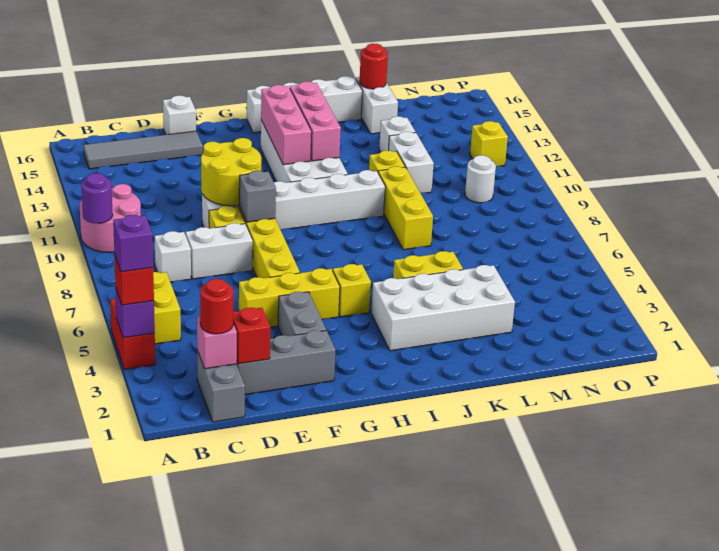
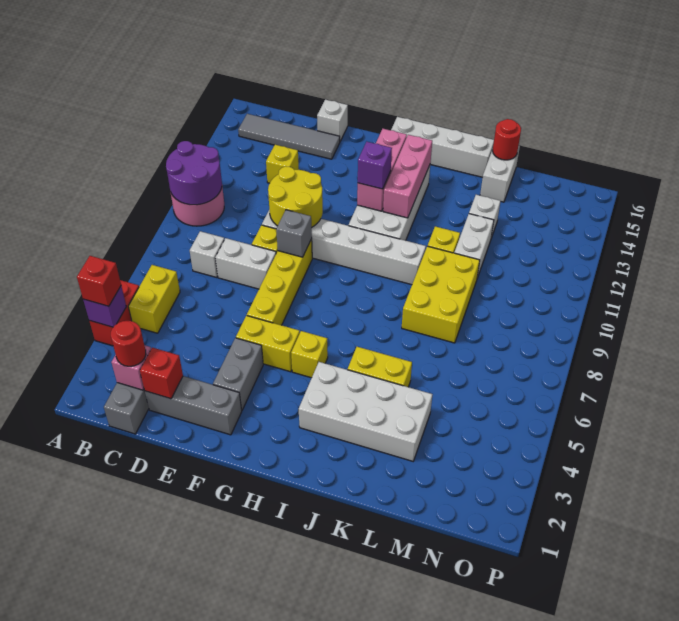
purple brick A4 level 4 -> purple brick H12 level 3
purple round brick A10 level 2 -> purple round brick A10:B11 level 2
yellow brick E5:G5 level 1 -> yellow brick F5:G5 level 1
yellow brick K8:K10 level 1 -> yellow brick K8:L10 level 1
white round brick N10 level 1 -> none
yellow brick O12 level 1 -> yellow brick D13 level 1

